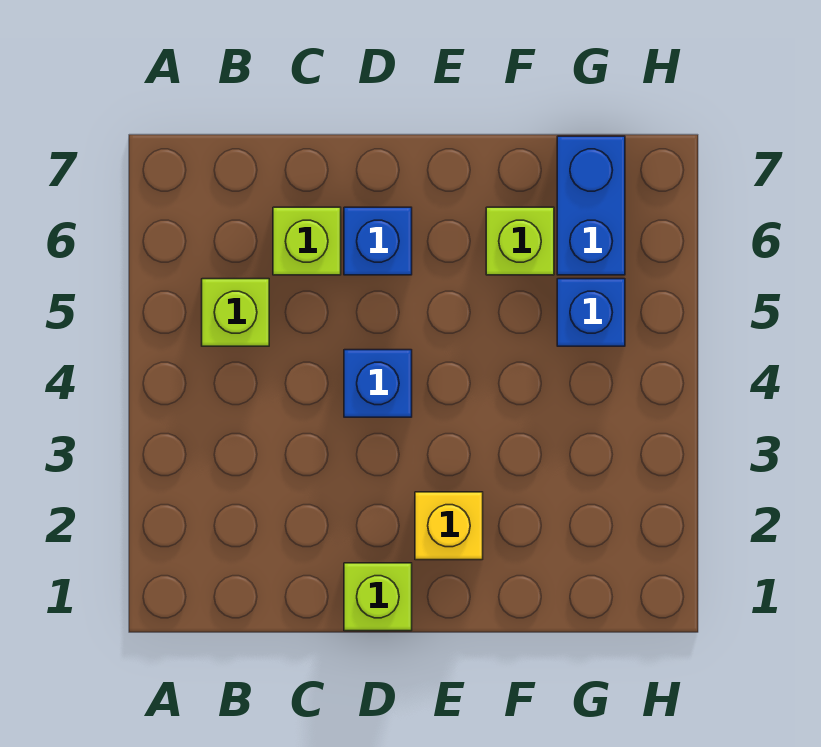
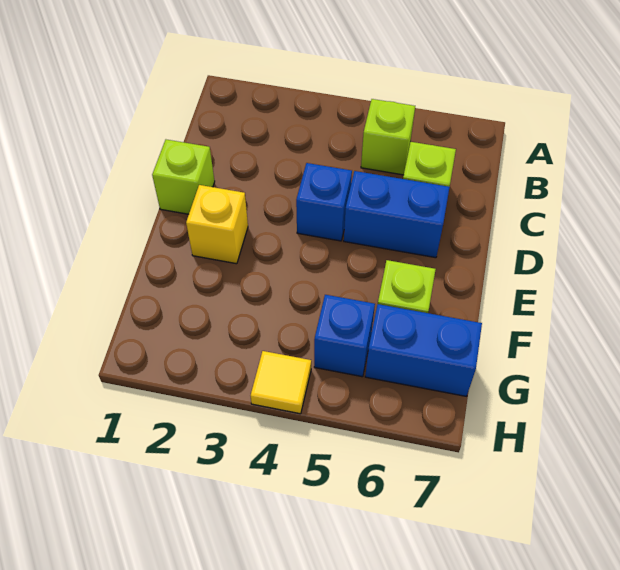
blue brick D6 level 1 -> blue brick D5:D6 level 1
none -> yellow tile H4 level 1

